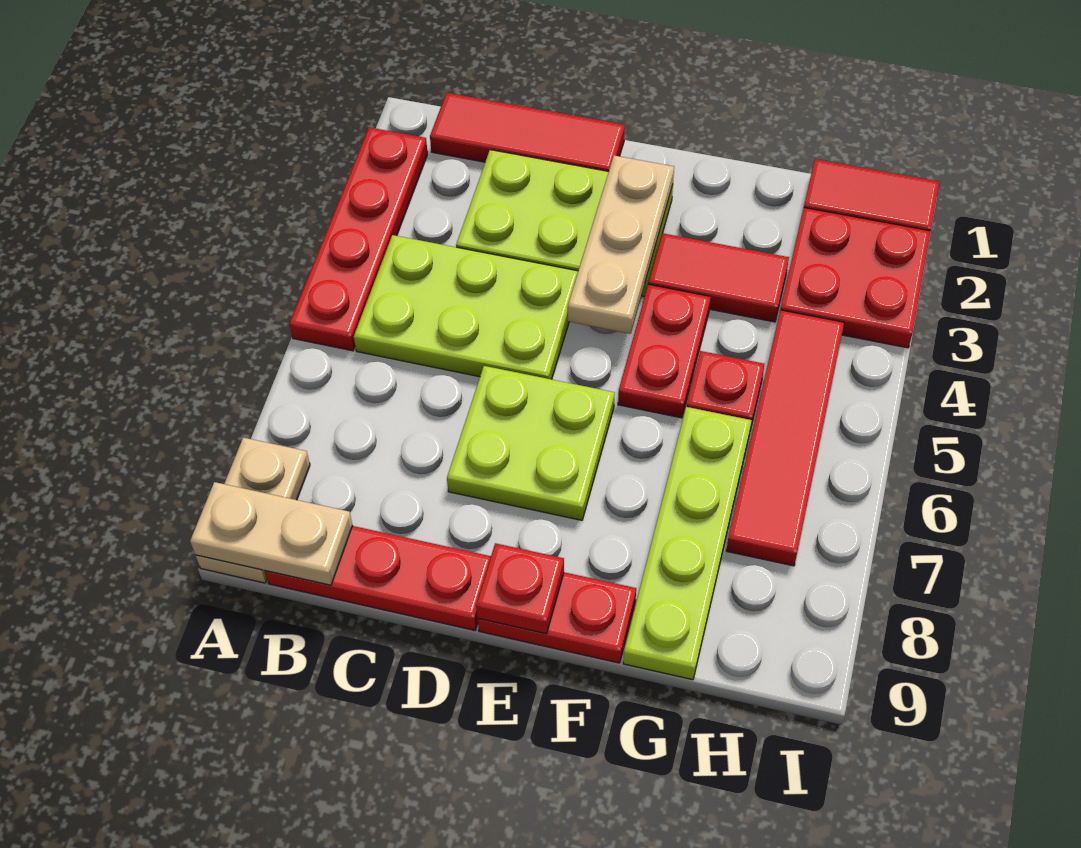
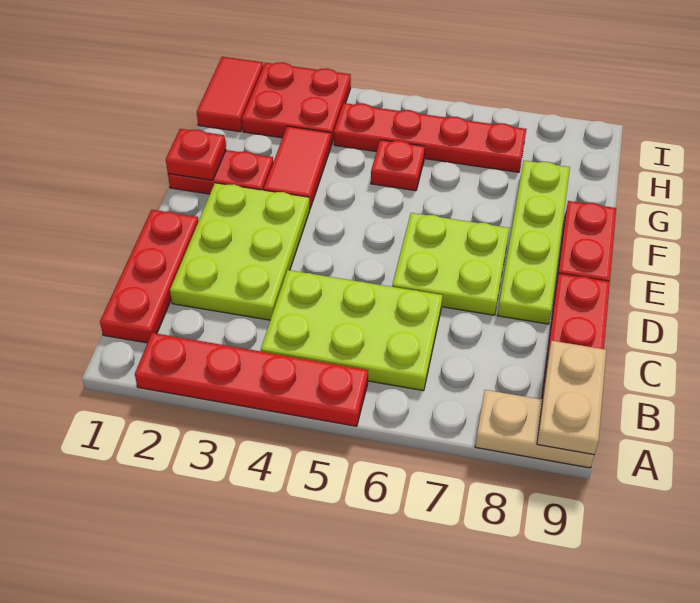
red tile B1:D1 level 1 -> red plate B1:D1 level 1
lime plate B4:D5 level 1 -> lime plate B4:C6 level 1
tan plate E2:E4 level 2 -> none
red plate E9 level 2 -> red plate F1 level 2
red plate F4:F5 level 1 -> red plate F1:F2 level 1
lime plate G6:G9 level 1 -> lime plate D8:G8 level 1
red tile H4:H7 level 1 -> red plate H4:H7 level 1

